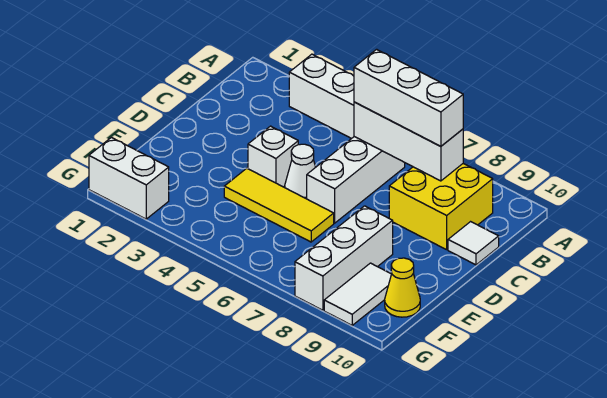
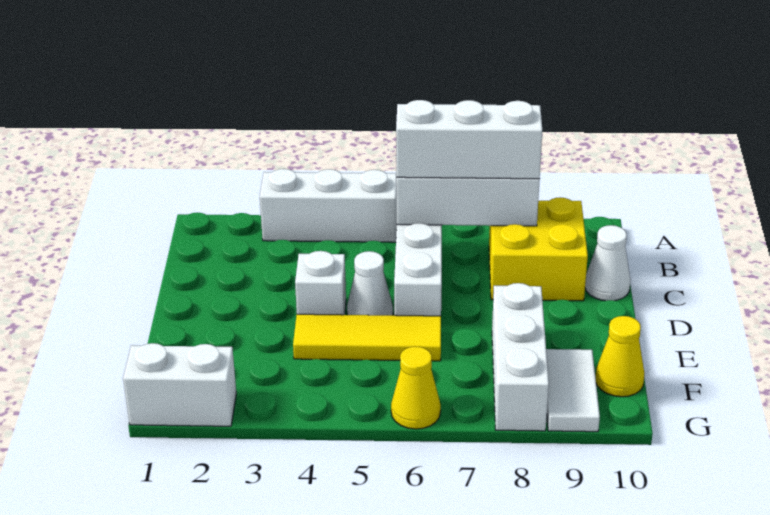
white tile C10 level 1 -> white cone C10 level 1
none -> yellow cone G6 level 1

